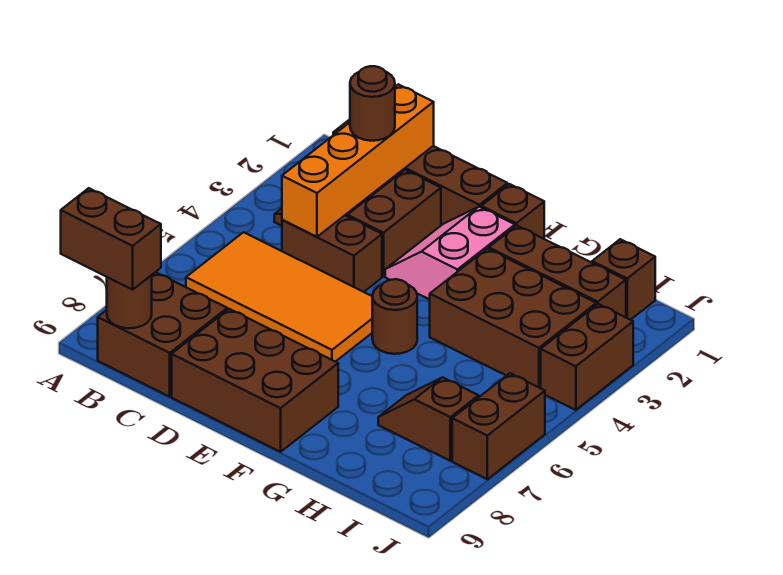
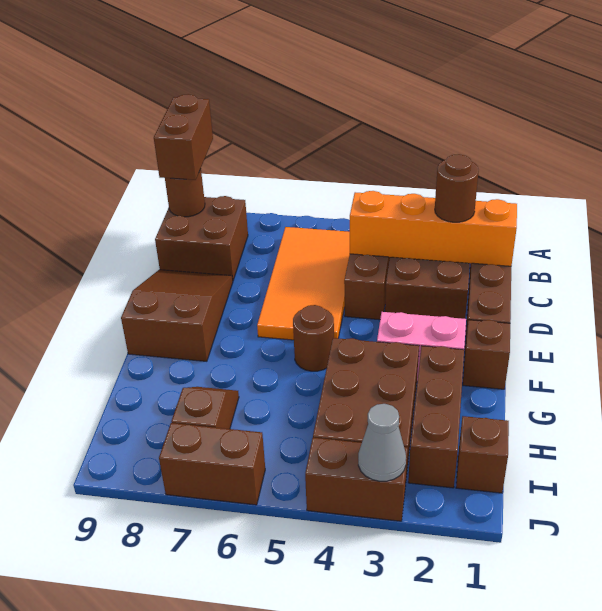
brown brick D8:F9 level 1 -> brown slope D8:F9 level 1 top F
none -> grey cone J3 level 2

